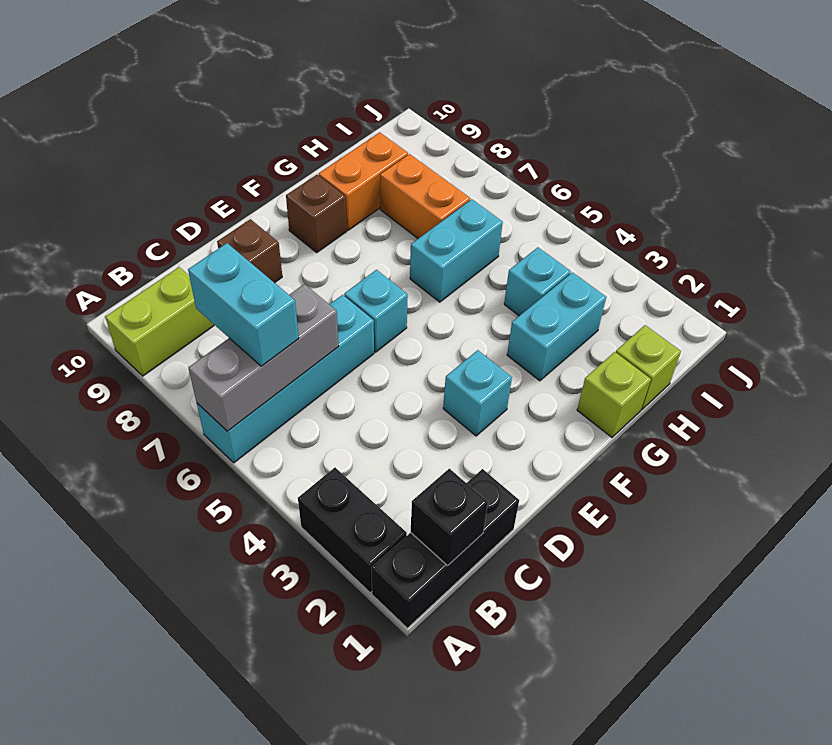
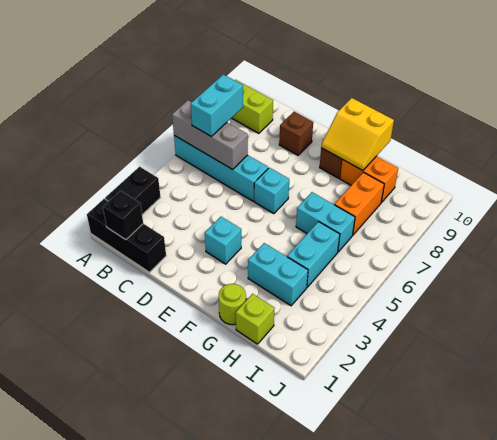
none -> yellow slope F9:G10 level 2 top 10
lime brick G1 level 1 -> lime round brick G1 level 1
cyan brick H4 level 1 -> cyan brick H4:H5 level 1

